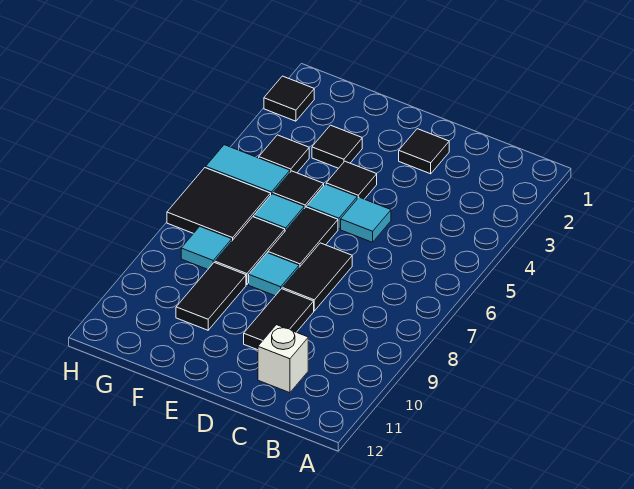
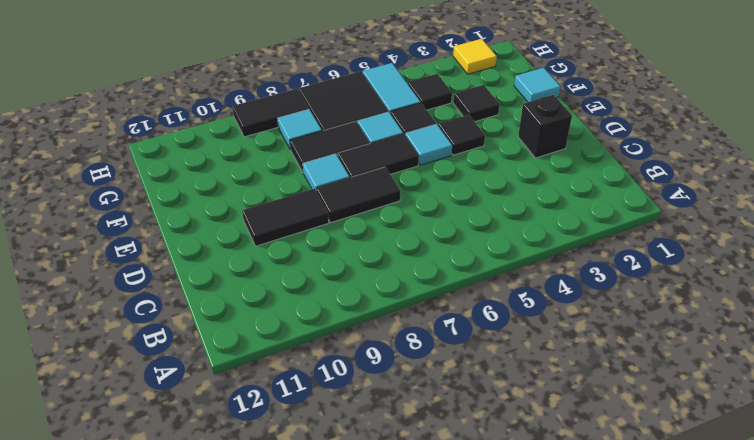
white brick C11 level 1 -> none
black tile D2 level 1 -> black brick D2 level 1
cyan tile D5 level 1 -> cyan tile F1 level 1
black tile F9:F10 level 1 -> black tile H8:H9 level 1
black tile H2 level 1 -> yellow tile H2 level 1

